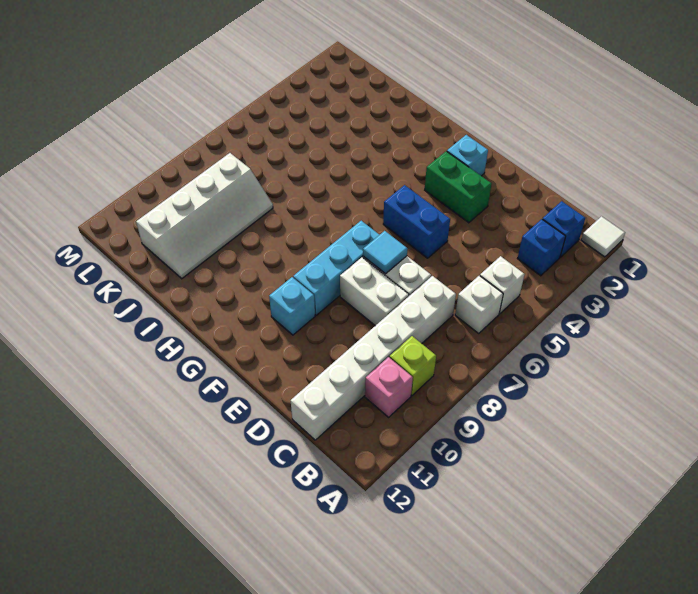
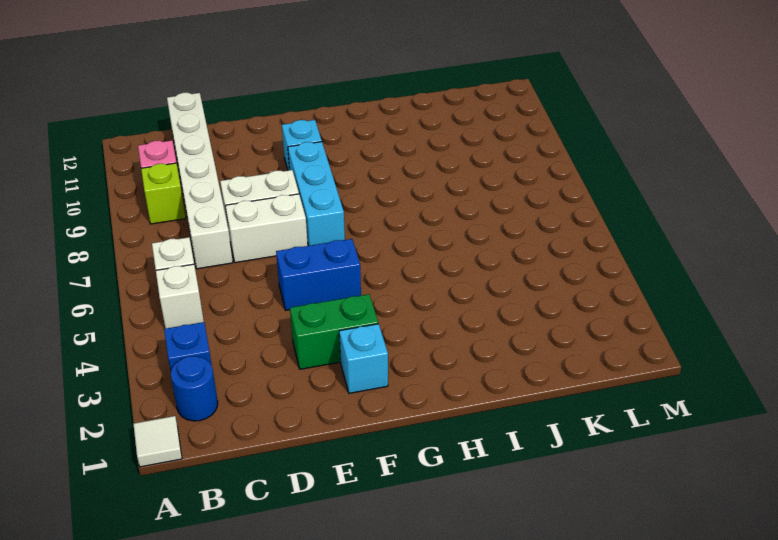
blue brick B2 level 1 -> blue round brick B2 level 1
cyan tile E7 level 2 -> none
white slope J8:K11 level 1 top K -> none

